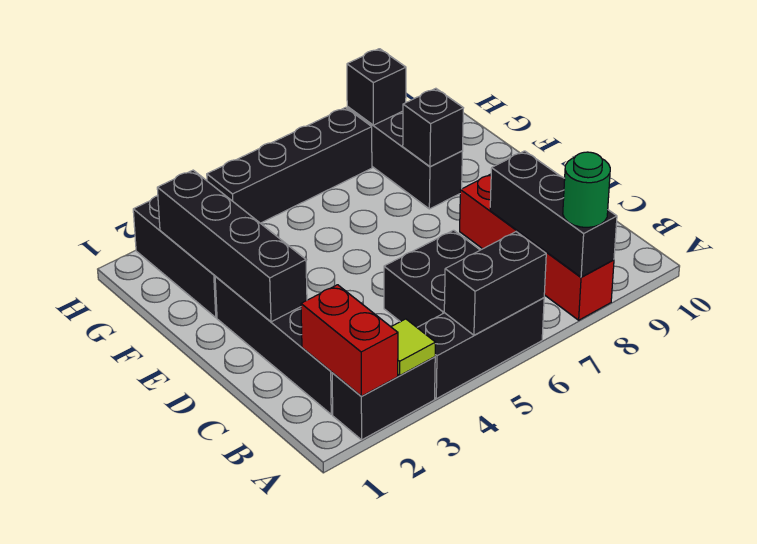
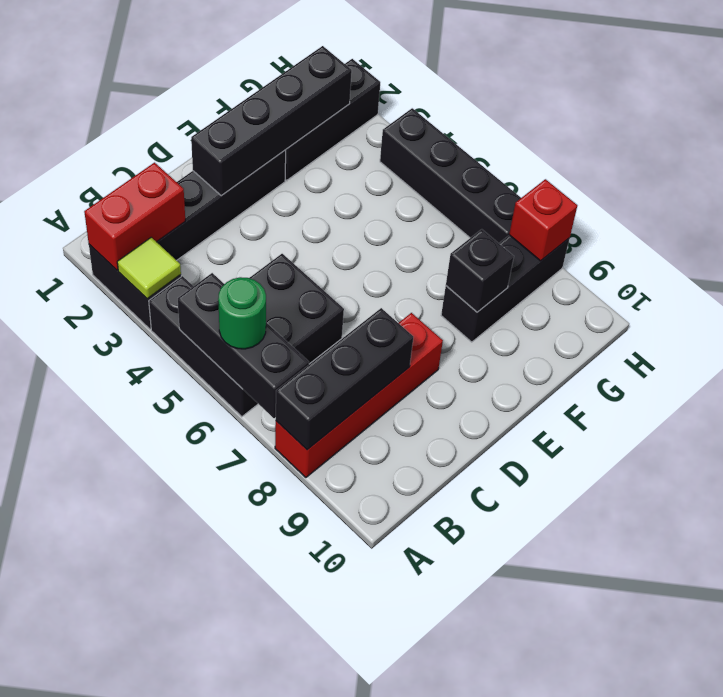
black brick A5:A6 level 2 -> black brick A5:A7 level 2
green round brick A8 level 3 -> green round brick A6 level 3
black brick H8 level 2 -> red brick H8 level 2

